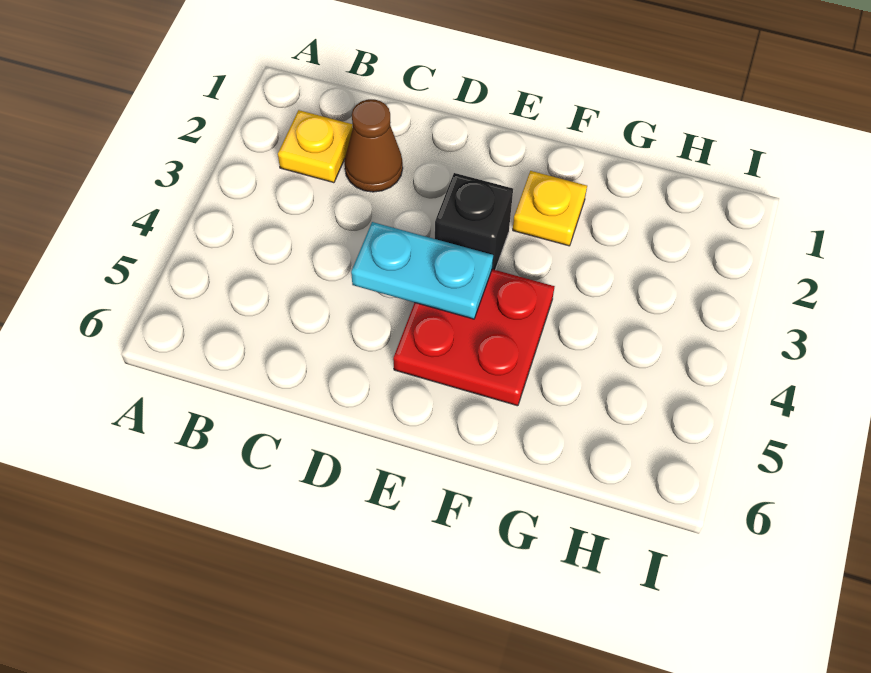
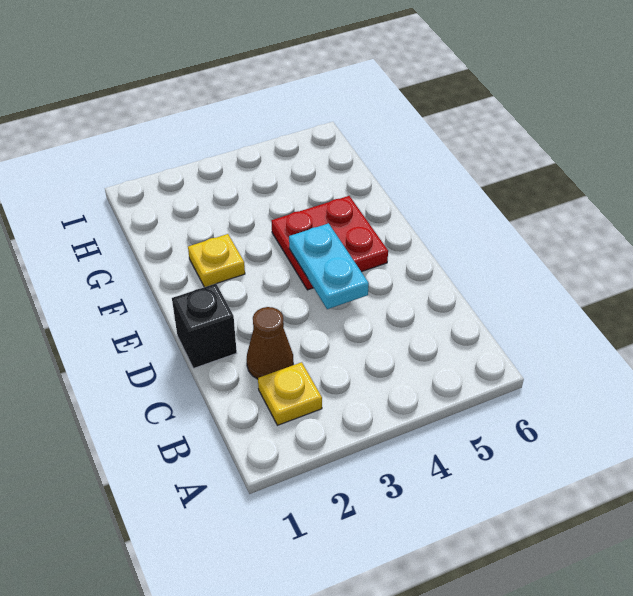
black brick E3 level 1 -> black brick D1 level 1

